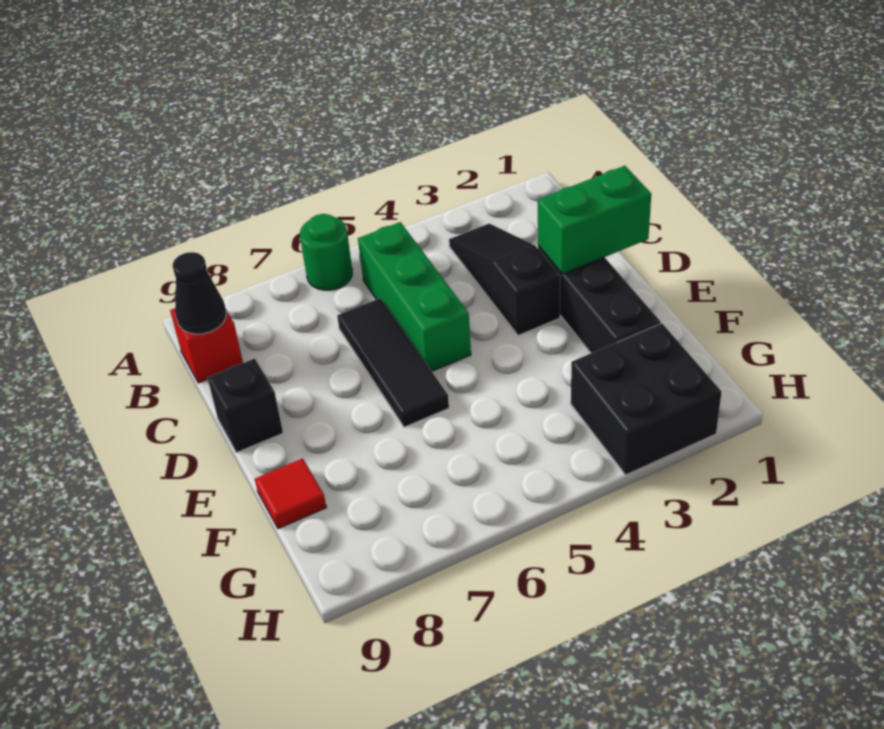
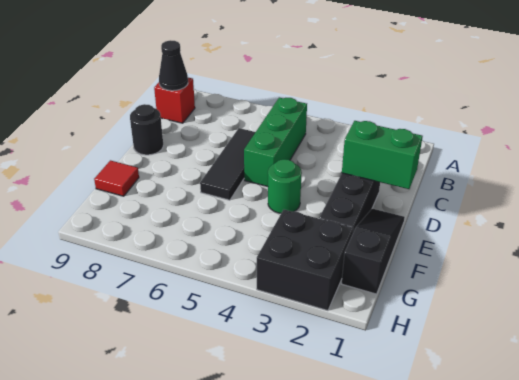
green round brick A6 level 1 -> green round brick E4 level 1
black slope B3:D3 level 1 top D -> black slope E1:G1 level 1 top G
black brick D9 level 1 -> black round brick D9 level 1

